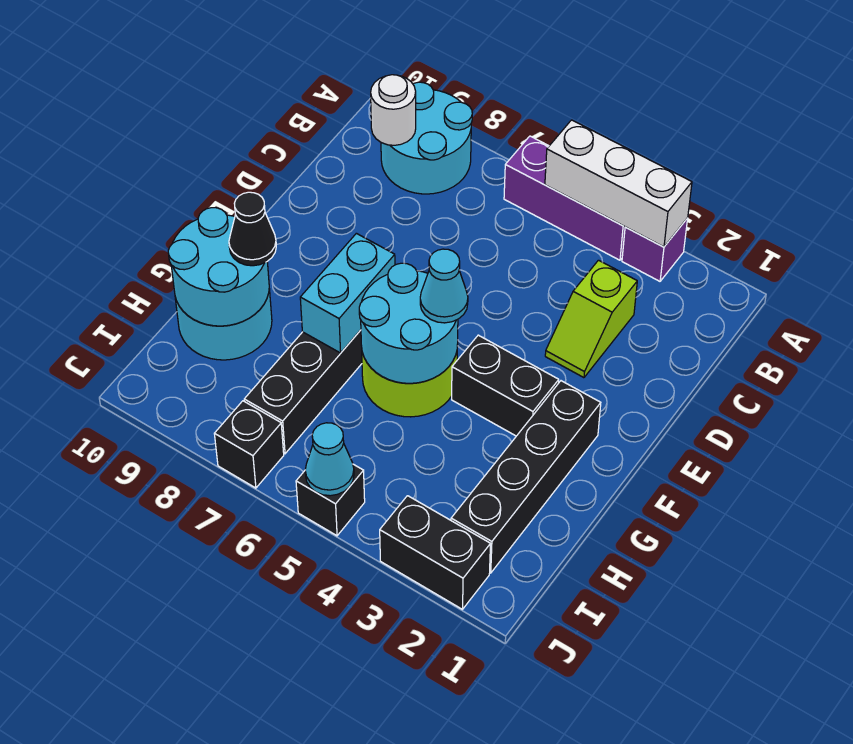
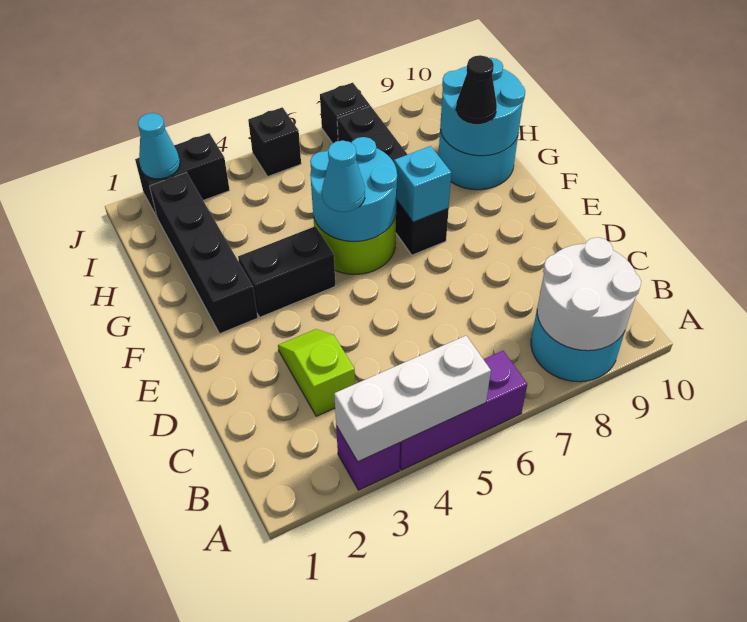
white round brick B9 level 2 -> white round brick A8:B9 level 2
cyan brick F7:G7 level 2 -> cyan brick F7 level 2
cyan cone J5 level 2 -> cyan cone J2 level 2

